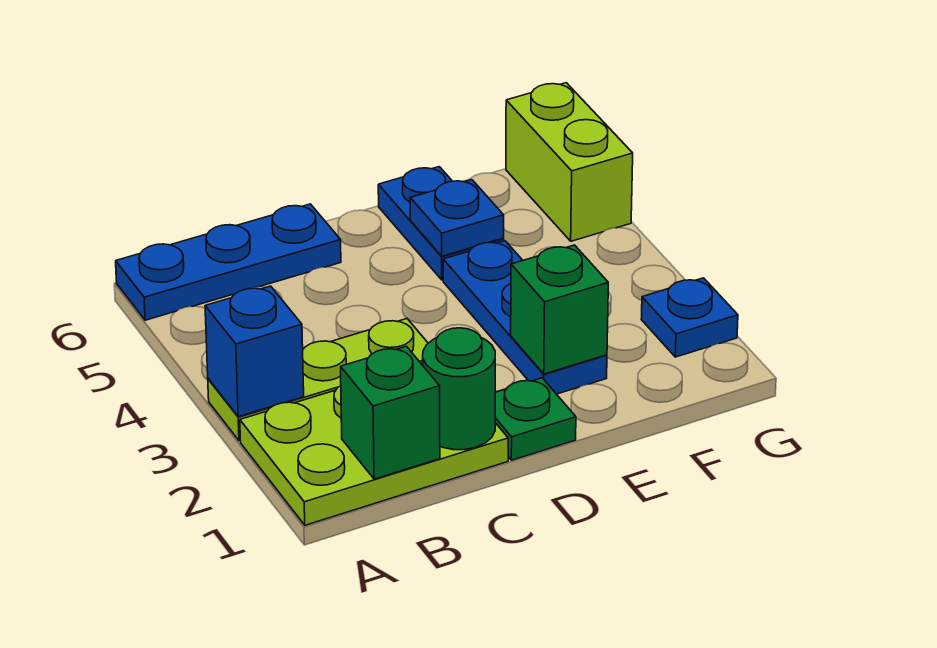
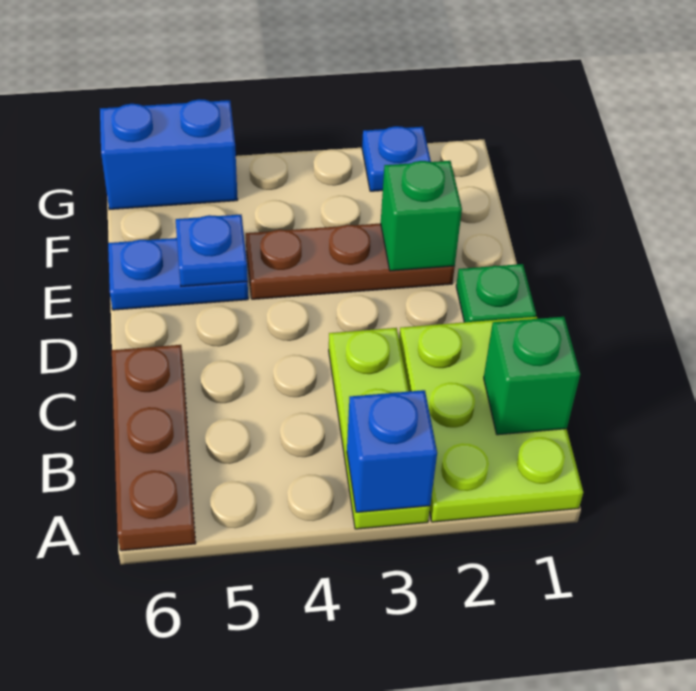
blue plate A6:C6 level 1 -> brown plate A6:C6 level 1
green round brick C1 level 2 -> none
blue plate E2:E4 level 1 -> brown plate E2:E4 level 1
lime brick G5:G6 level 1 -> blue brick G5:G6 level 1

